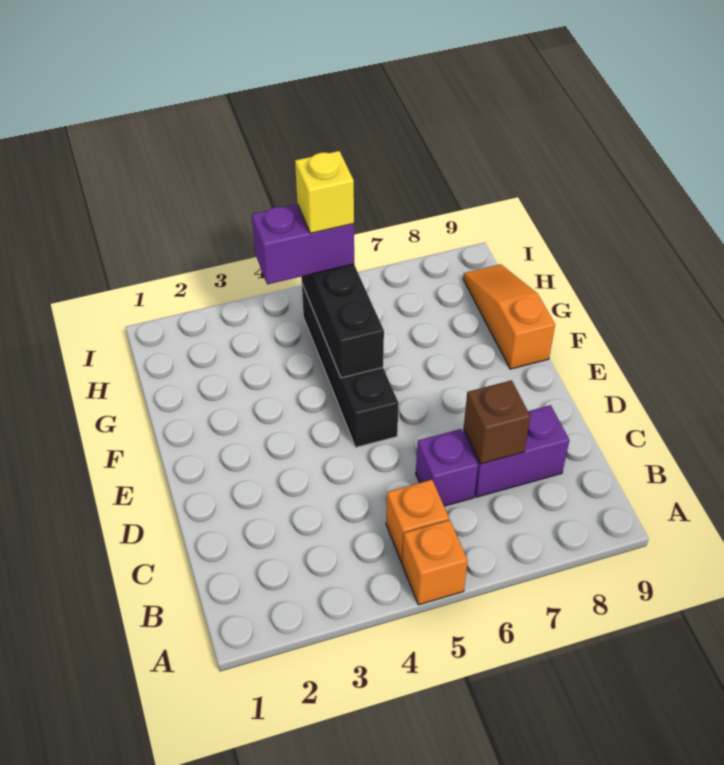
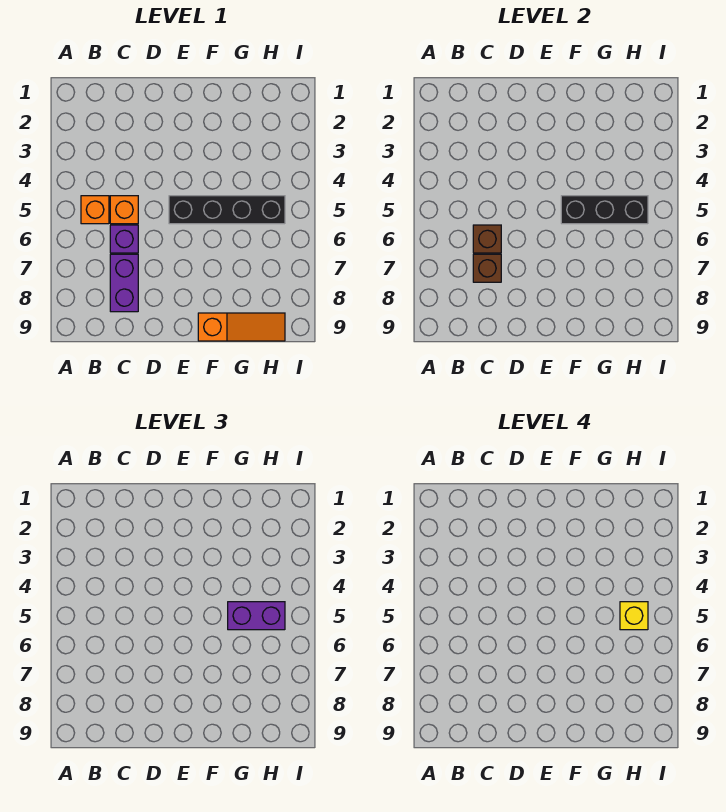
orange brick A5 level 1 -> orange brick C5 level 1
none -> brown brick C6 level 2
purple brick H4:H5 level 3 -> purple brick G5:H5 level 3

